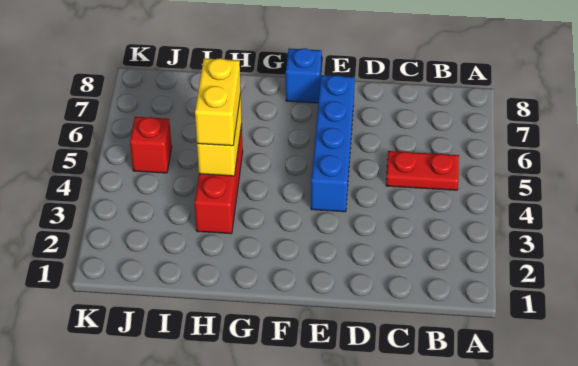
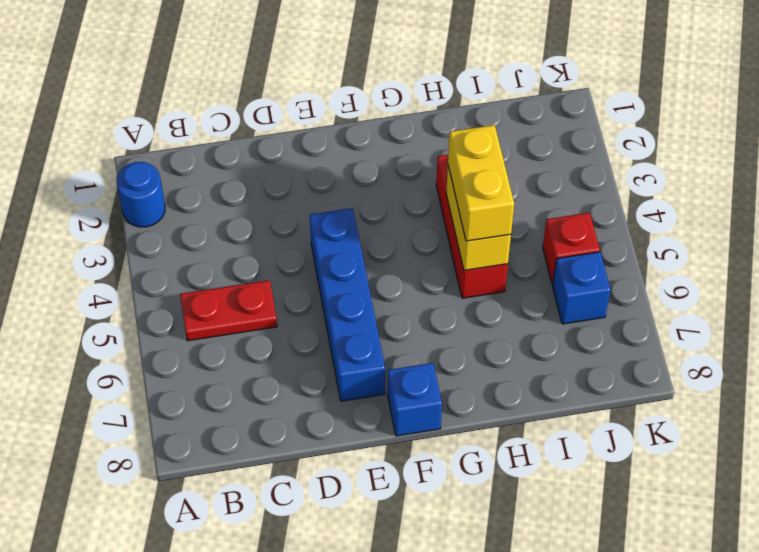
none -> blue round brick A2 level 1
none -> blue brick J6 level 1

